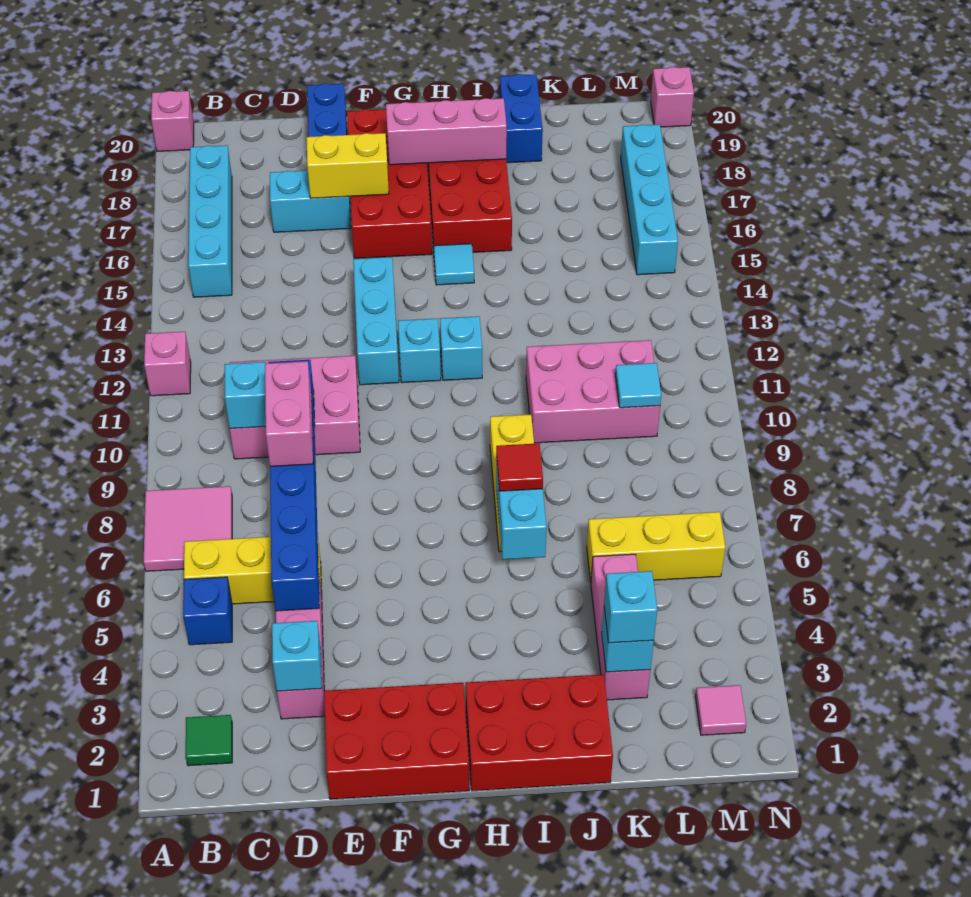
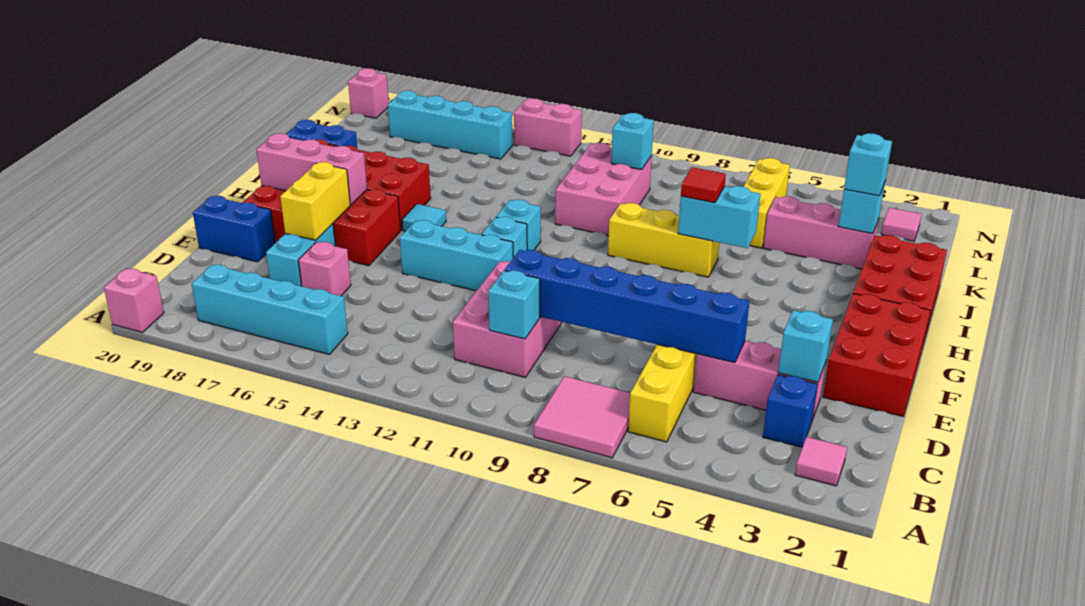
pink brick A12 level 1 -> pink brick D16 level 1
green tile B2 level 1 -> pink tile B2 level 1
blue brick B5 level 1 -> blue brick C3 level 1
pink brick D8:D9 level 3 -> pink brick N13:N14 level 1
pink brick G18:I18 level 2 -> pink brick G17:G19 level 2
cyan tile L10 level 2 -> cyan brick L10 level 2

